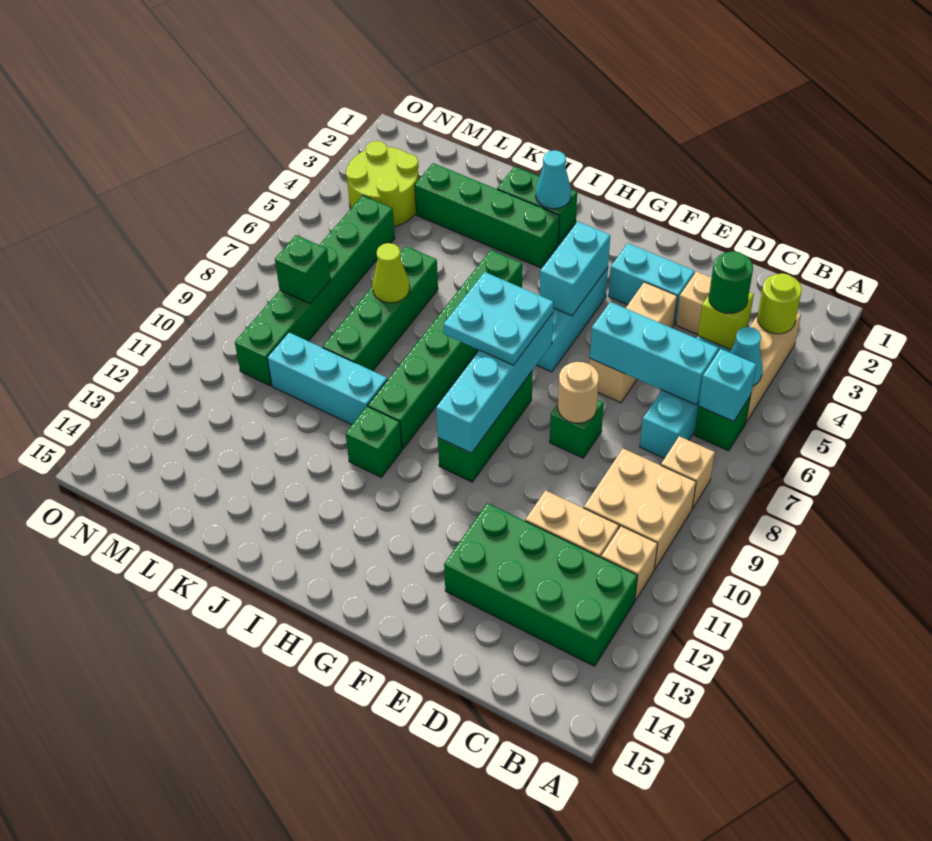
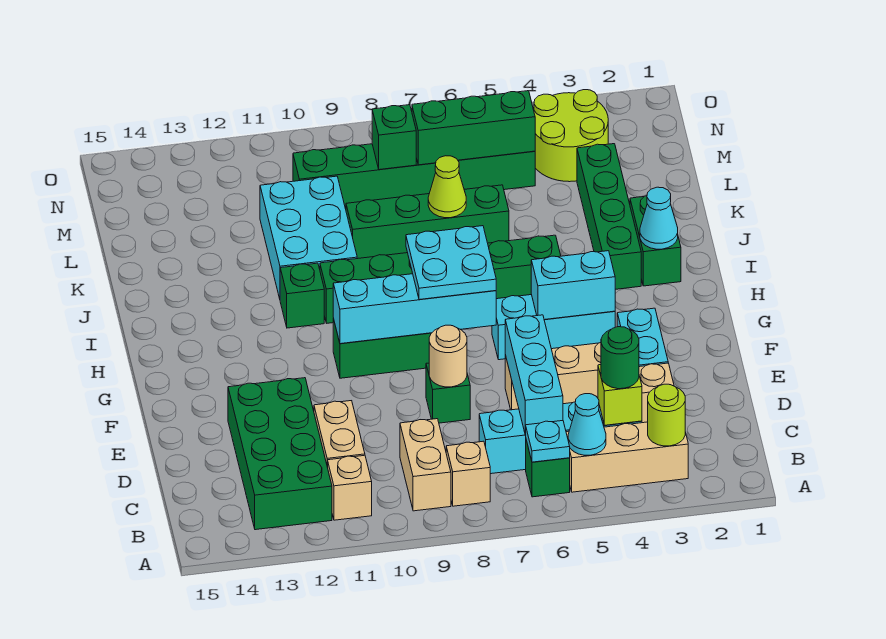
cyan brick B6 level 2 -> cyan plate B6 level 2
tan brick B9:C10 level 1 -> tan brick B9:C9 level 1
cyan brick J10:L10 level 1 -> cyan brick J10:L11 level 1
none -> green brick M5:M7 level 2

